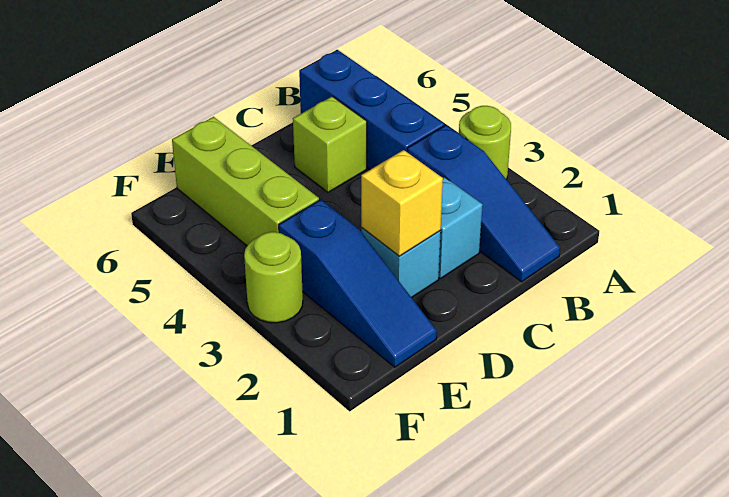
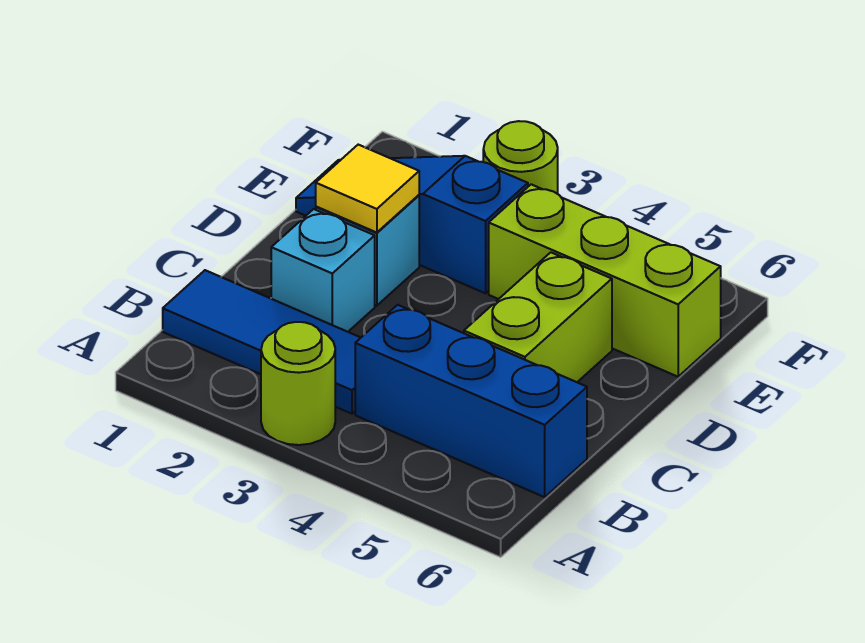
blue slope B1:B3 level 1 top 3 -> blue tile B1:B3 level 1
lime brick C5 level 1 -> lime brick C5:D5 level 1
yellow brick D2 level 2 -> yellow tile D2 level 2

